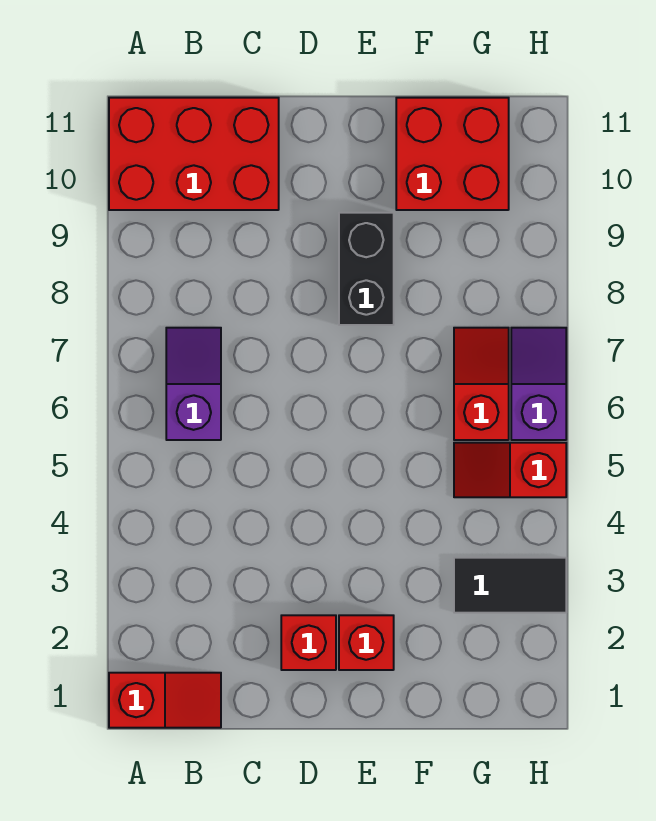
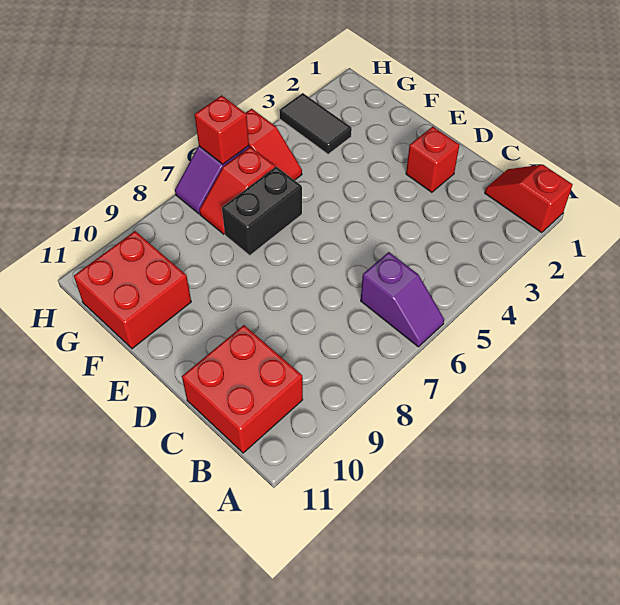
red brick A10:C11 level 1 -> red brick B10:C11 level 1
purple slope B6:B7 level 1 top 6 -> purple slope A6:B6 level 1 top B
red brick E2 level 1 -> red brick H6 level 2
black brick E8:E9 level 1 -> black brick F6:F7 level 1

